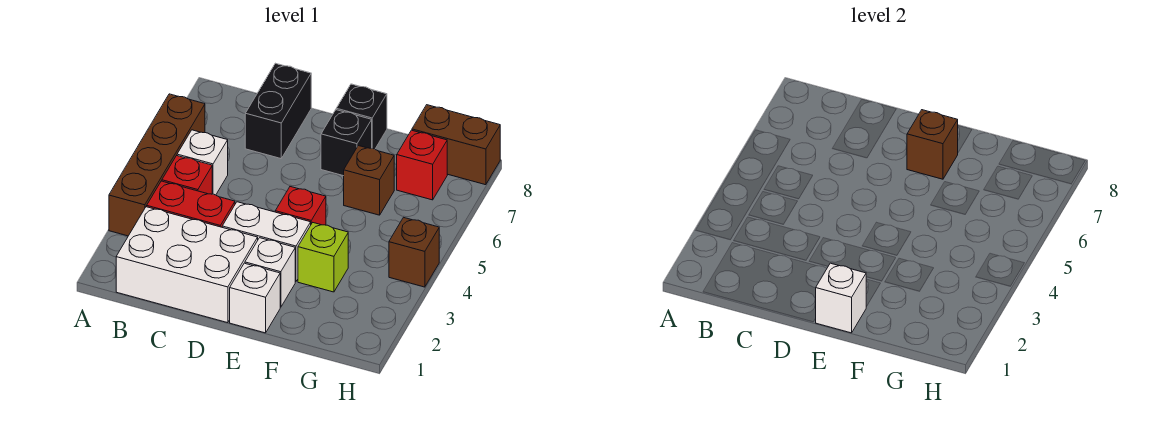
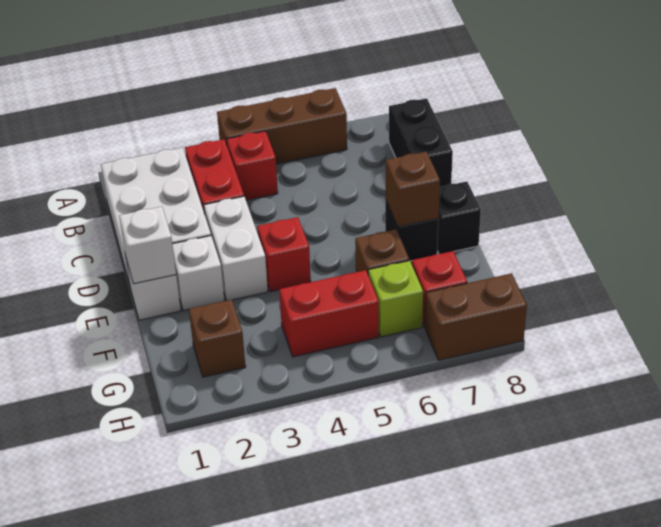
brown brick A3:A6 level 1 -> brown brick A4:A6 level 1
white brick B5 level 1 -> none
black brick C7:C8 level 1 -> black brick B8:C8 level 1
lime brick F3 level 1 -> lime brick G6 level 1
none -> red brick G4:G5 level 1
brown brick G8:H8 level 1 -> brown brick H7:H8 level 1
brown brick H4 level 1 -> brown brick G2 level 1

